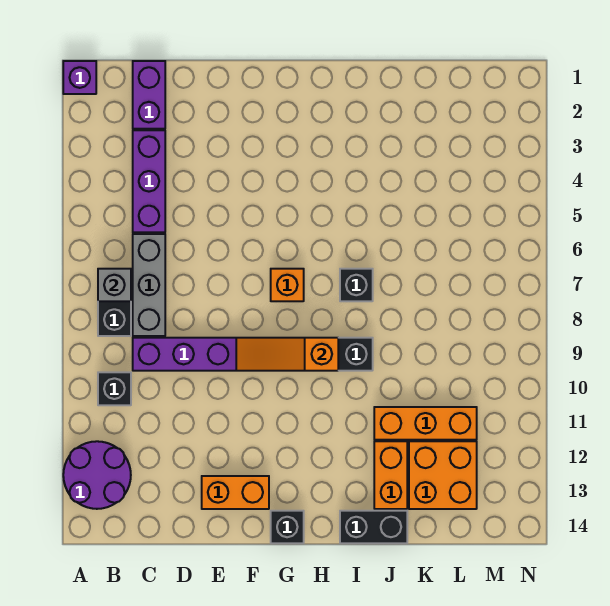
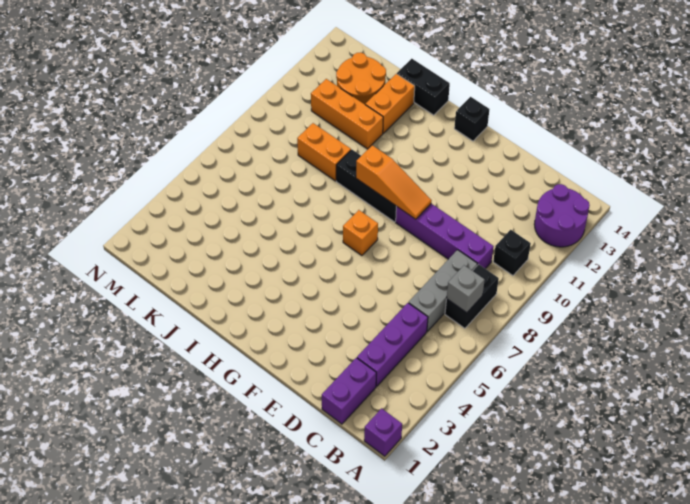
orange brick E13:F13 level 1 -> orange brick J9:K9 level 1
black brick I7 level 1 -> none
orange brick K12:L13 level 1 -> orange round brick K12:L13 level 1

